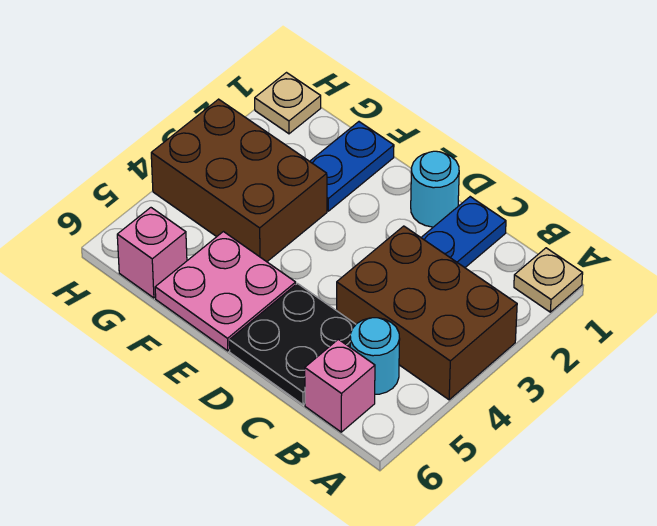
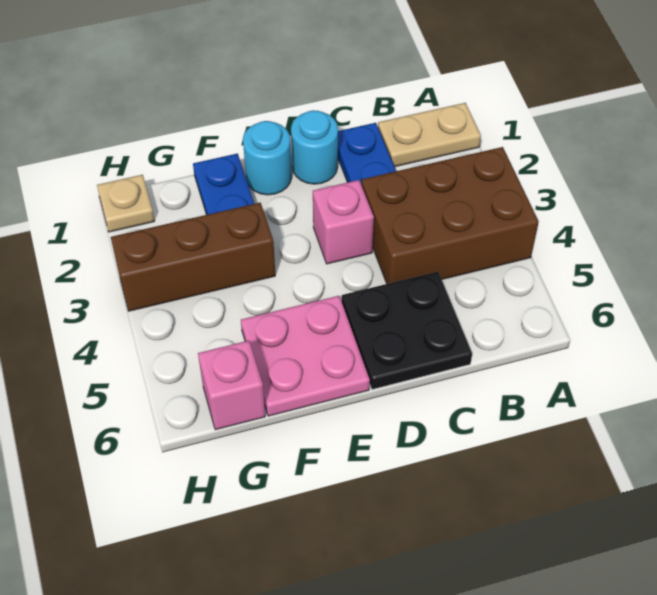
tan plate A1 level 1 -> tan plate A1:B1 level 1
cyan round brick B5 level 1 -> cyan round brick E1 level 1
pink brick B6 level 1 -> pink brick D3 level 1
brown brick F3:H4 level 1 -> brown brick F3:H3 level 1

